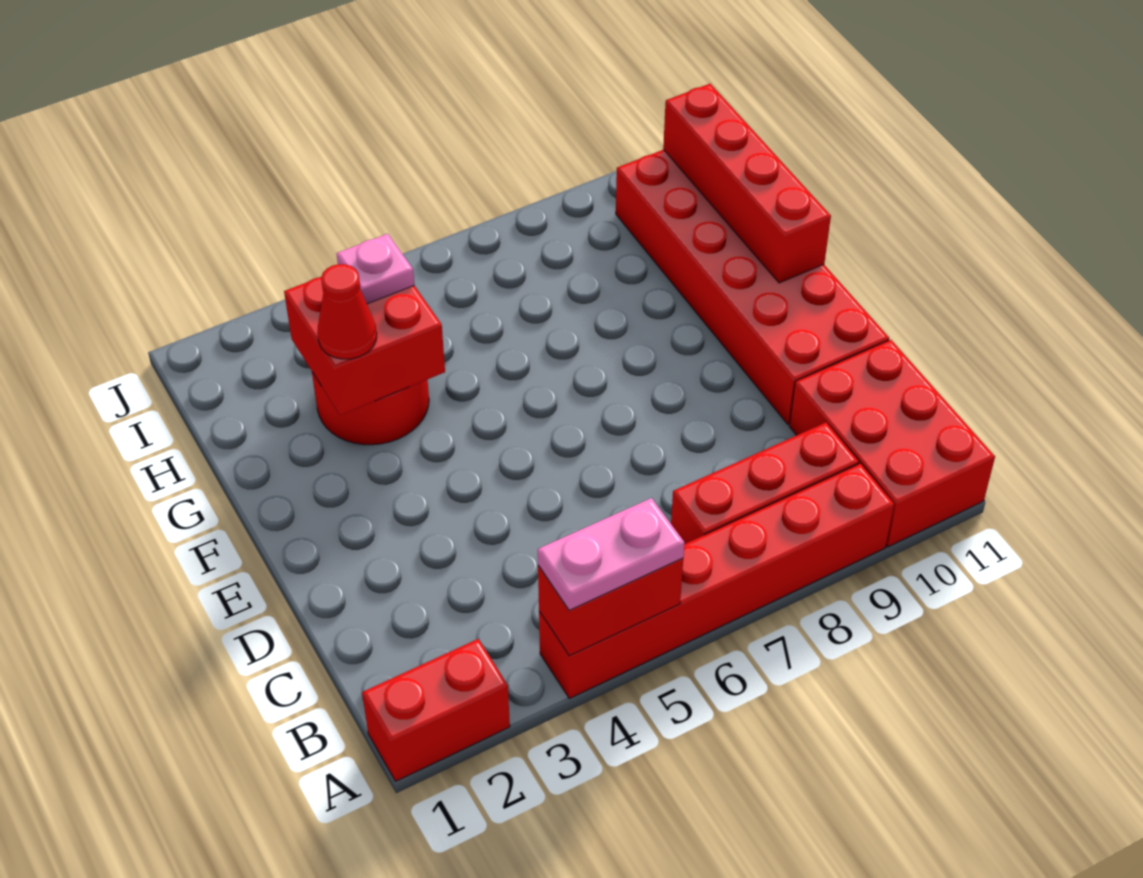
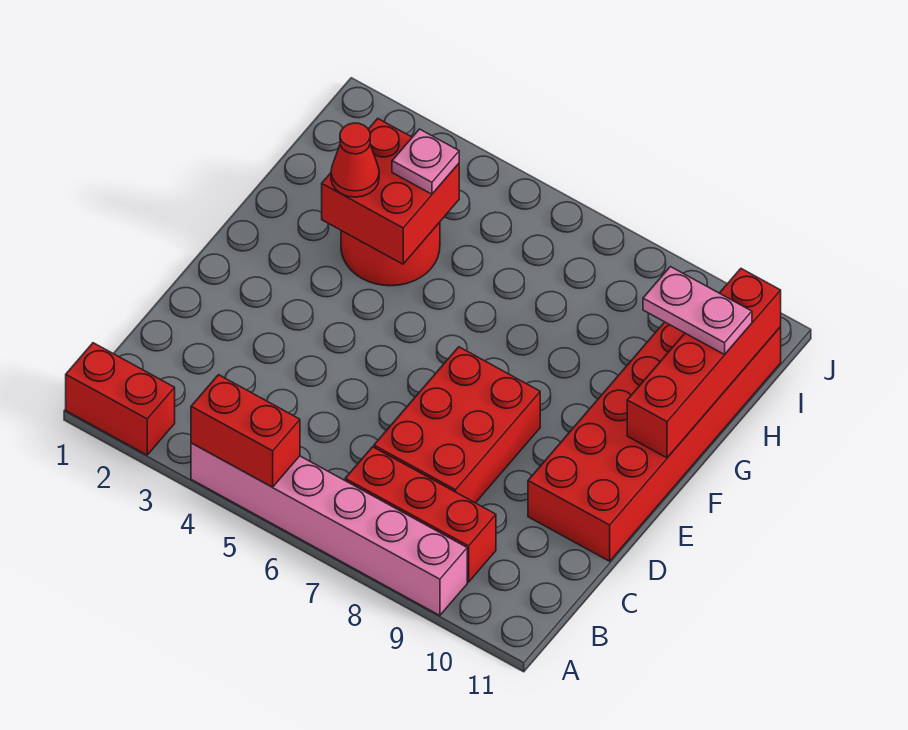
red brick A4:A9 level 1 -> pink brick A4:A9 level 1
pink plate A4:A5 level 3 -> pink plate H10:H11 level 3
red brick A10:C11 level 1 -> red brick C7:E8 level 1

